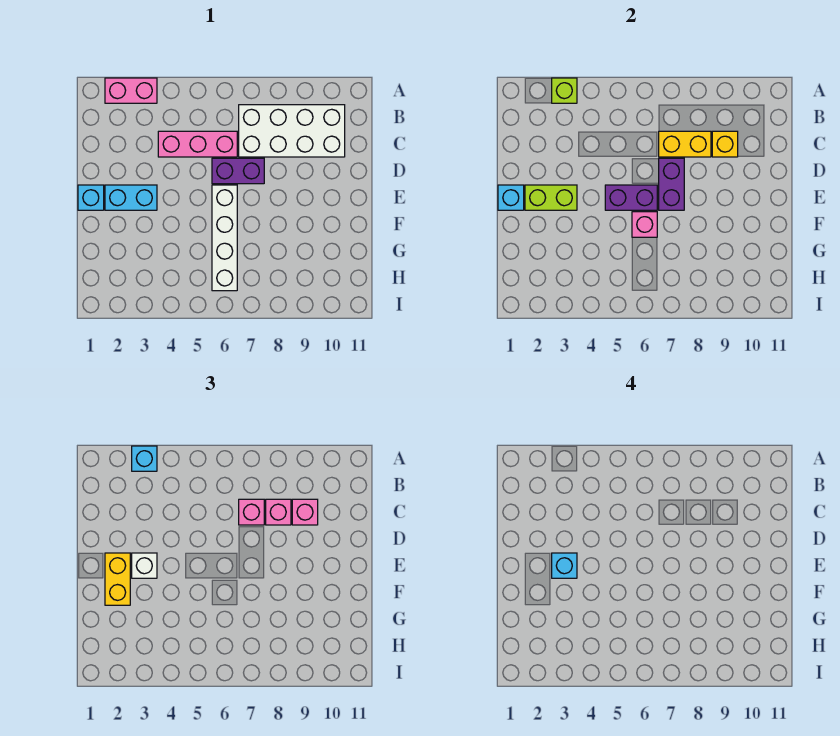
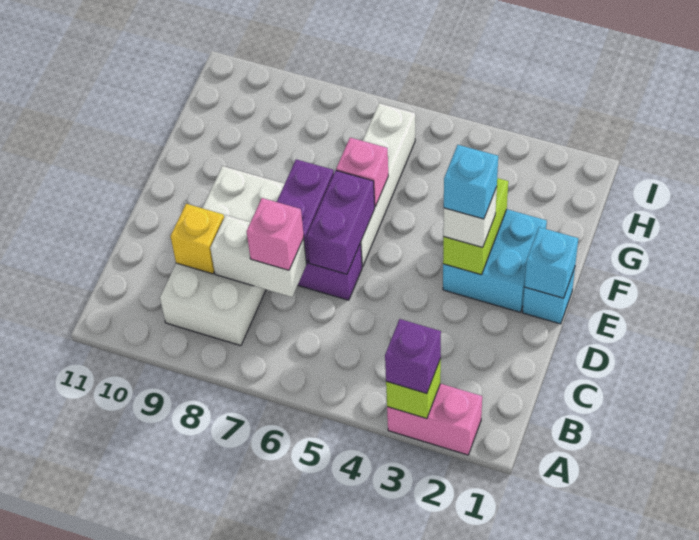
cyan brick A3 level 3 -> purple brick A3 level 3
white brick B7:C10 level 1 -> white brick B8:E9 level 1
pink brick C4:C6 level 1 -> none
yellow brick C7:C8 level 2 -> white brick C7:C8 level 2
pink brick C8 level 3 -> none
pink brick C9 level 3 -> none
cyan brick E2:E3 level 1 -> cyan brick E2:F3 level 1
lime brick E2:E3 level 2 -> lime brick E3:F3 level 2
yellow brick E2:F2 level 3 -> none
purple brick E5:E6 level 2 -> purple brick D6:E6 level 2

